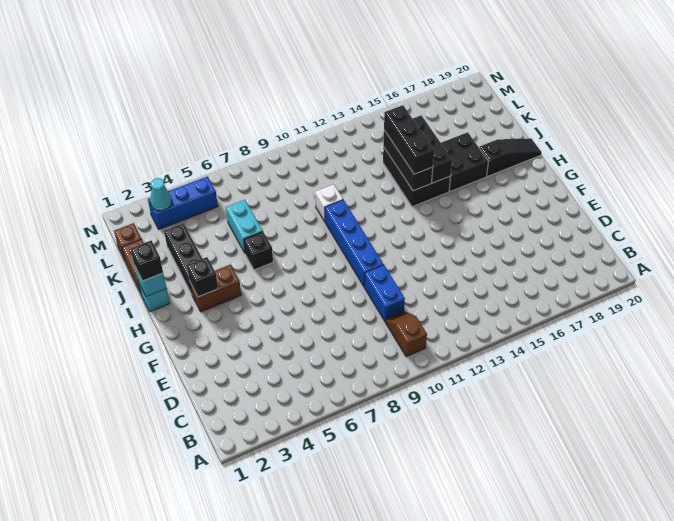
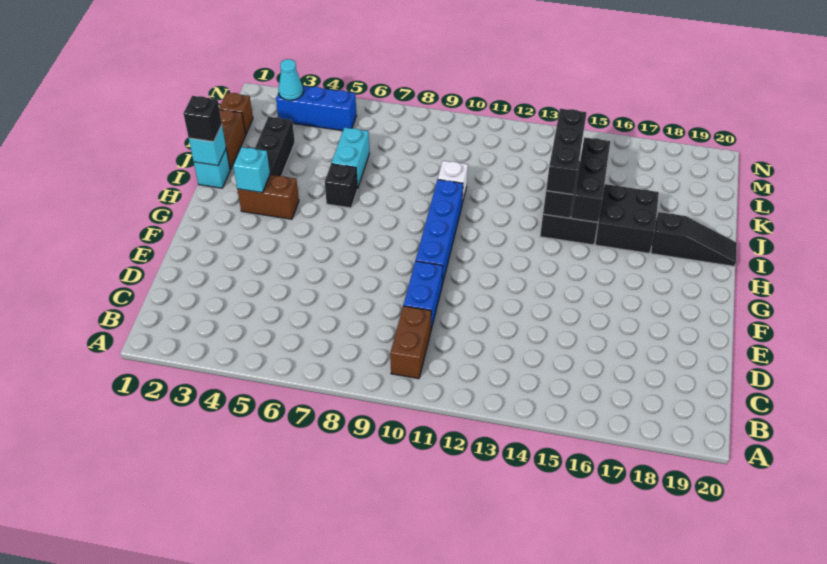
brown slope B10:C10 level 1 top B -> brown brick B10:C10 level 1
black brick H3 level 2 -> cyan brick H3 level 2

